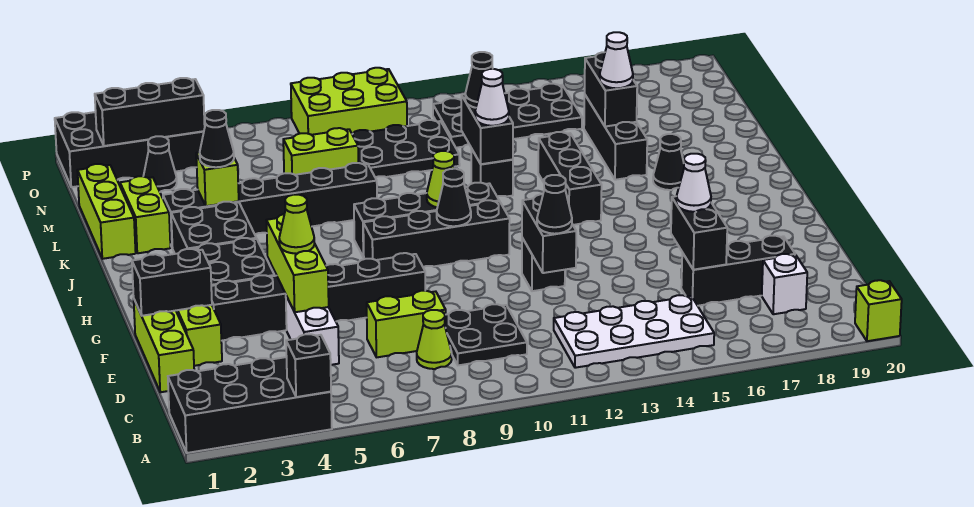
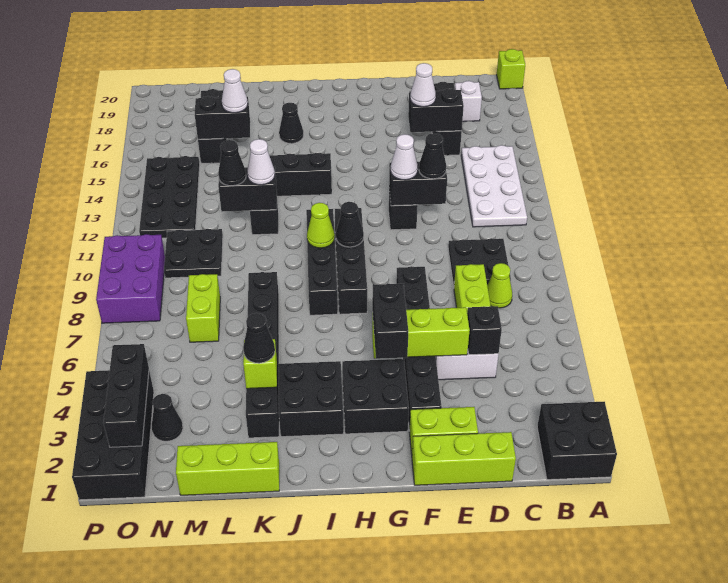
black brick A1:B4 level 1 -> black brick A1:B2 level 1
black brick A4 level 2 -> black brick D5 level 2
black brick F1:F2 level 2 -> black brick G4:G5 level 3
lime cone F5 level 3 -> none
none -> white cone F12 level 3
lime brick K2:L2 level 1 -> none
black brick K16:M16 level 1 -> black brick M16:M18 level 1
black plate M9:N11 level 1 -> black plate M10:N11 level 1
lime brick O8:P10 level 1 -> purple brick O8:P10 level 1

